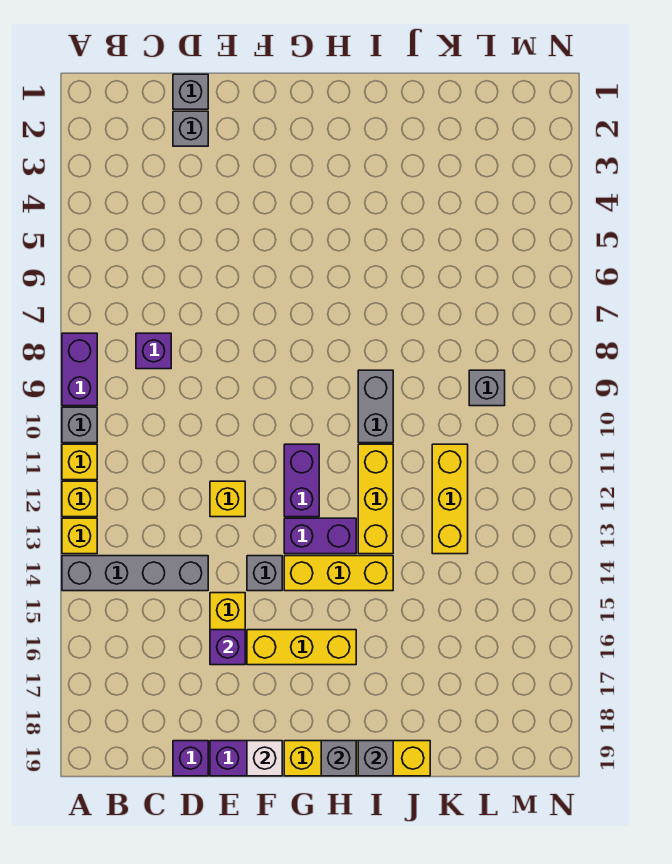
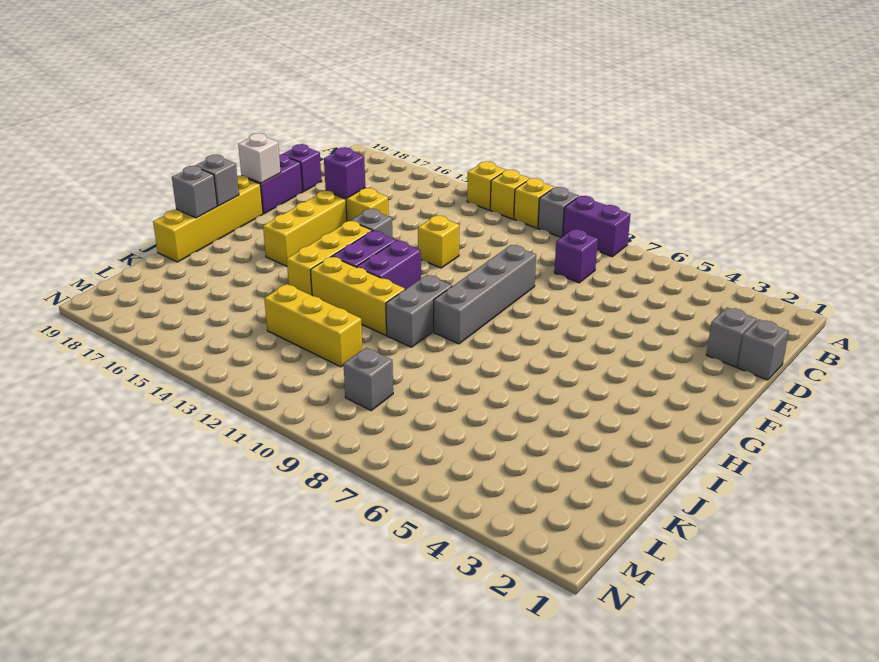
grey brick A14:D14 level 1 -> grey brick E9:H9 level 1
purple brick G11:G12 level 1 -> purple brick G12:H12 level 1
grey brick I9:I10 level 1 -> grey brick H10:I10 level 1

